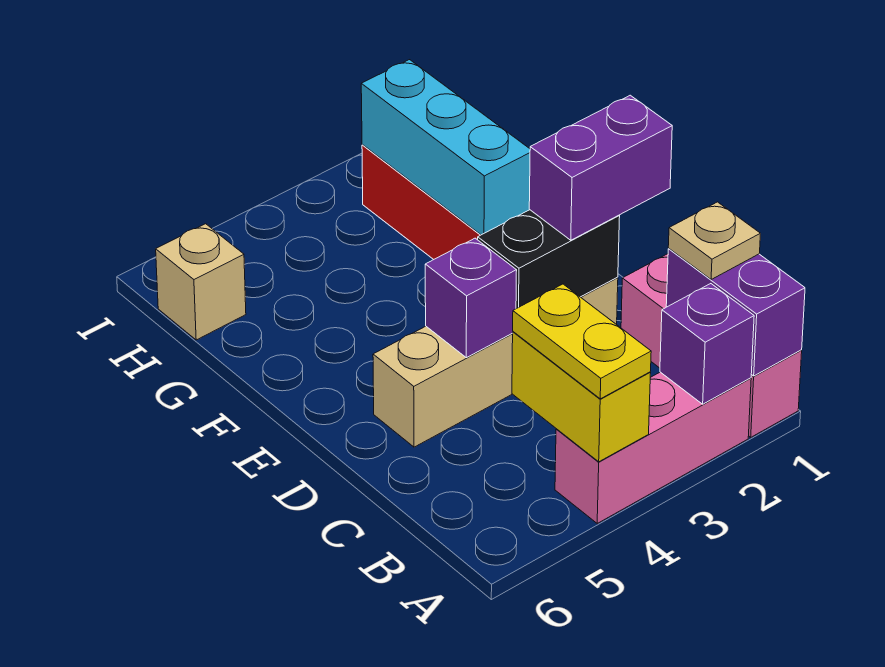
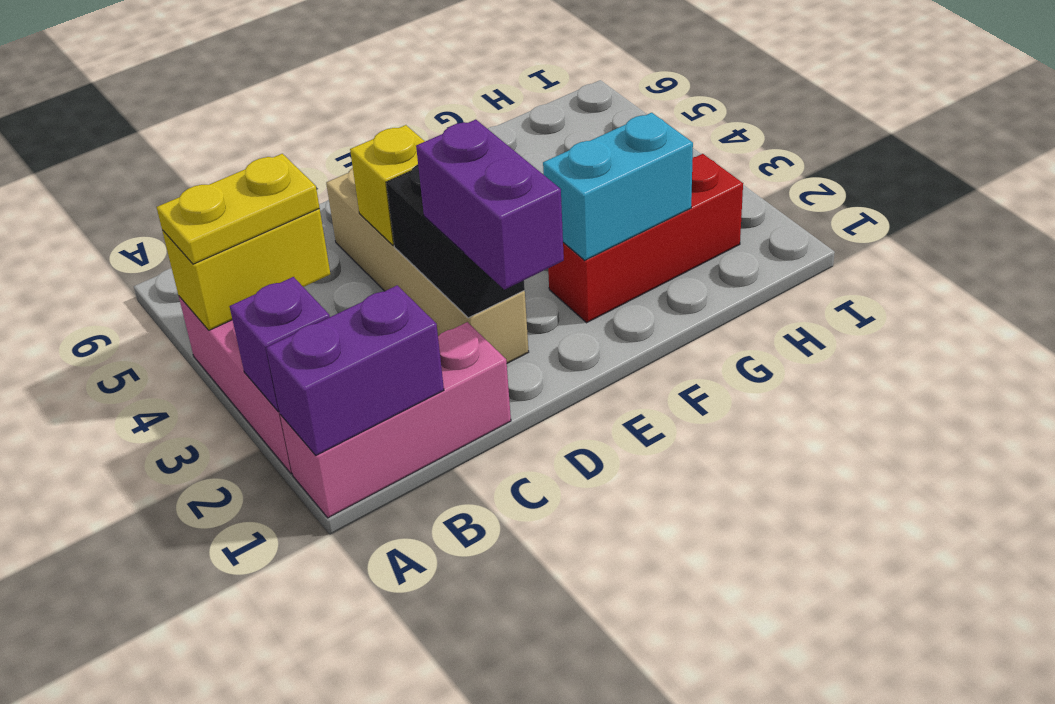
tan plate B1 level 3 -> none
purple brick D4 level 2 -> yellow brick D4 level 2
cyan brick F2:H2 level 2 -> cyan brick F2:G2 level 2
tan brick H6 level 1 -> none

